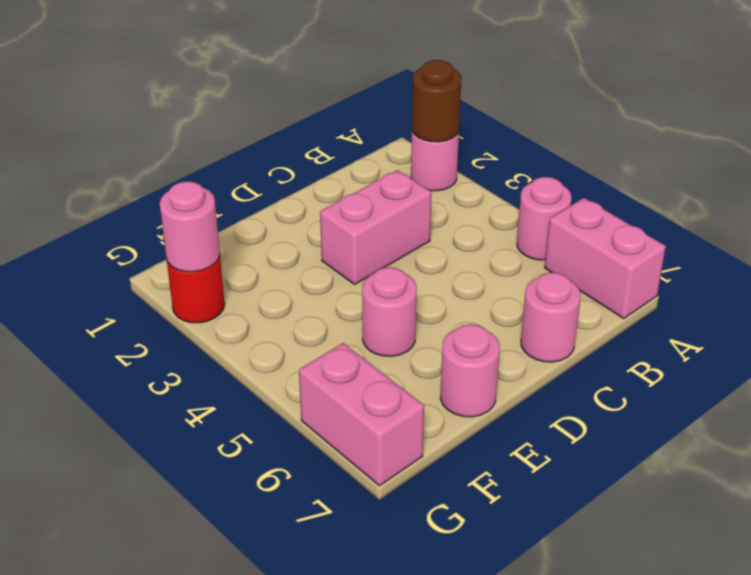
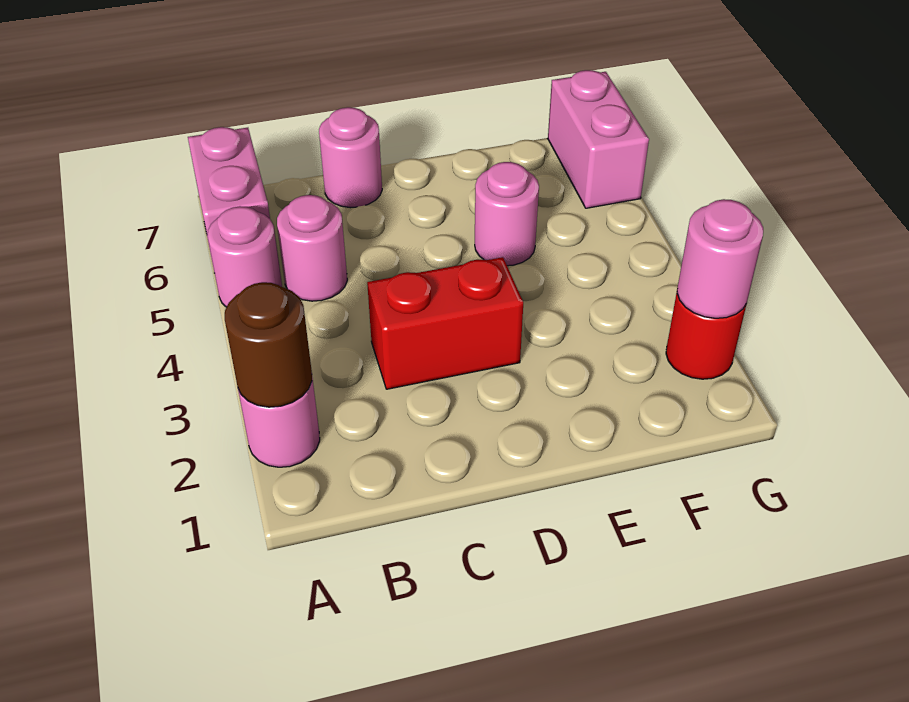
pink brick C3:D3 level 1 -> red brick C3:D3 level 1
pink round brick E7 level 1 -> pink round brick B5 level 1

